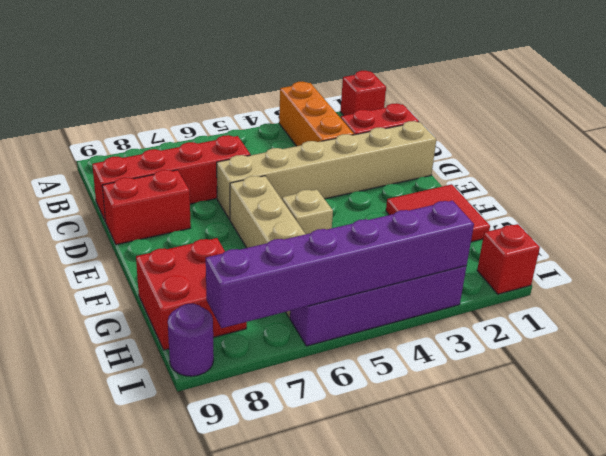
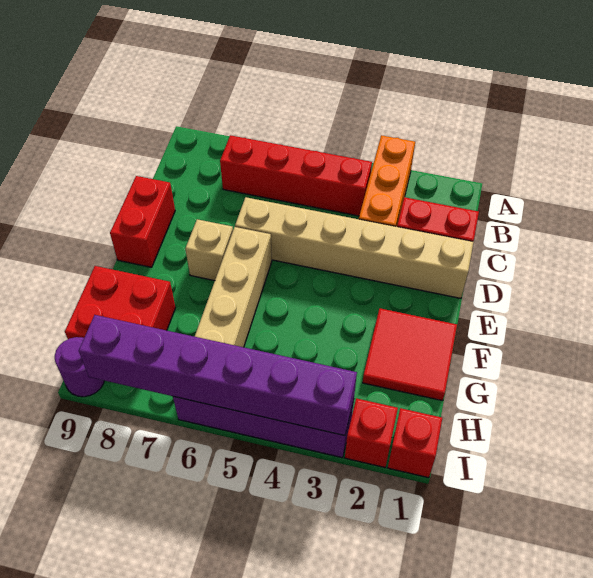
red brick A1 level 1 -> red brick I2 level 1
red brick C6:C9 level 1 -> red brick B4:B7 level 1
red brick D8:D9 level 1 -> red brick D9:E9 level 1
tan brick F5 level 1 -> tan brick E7 level 1

